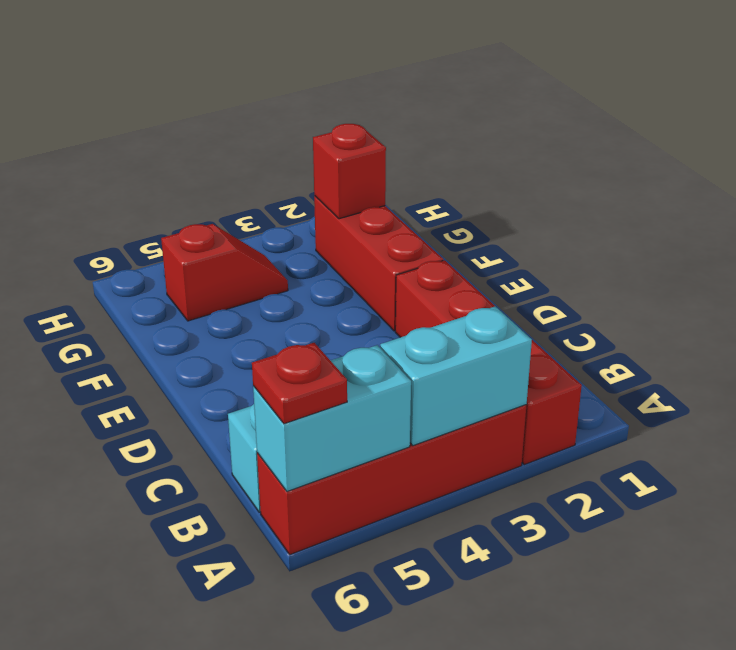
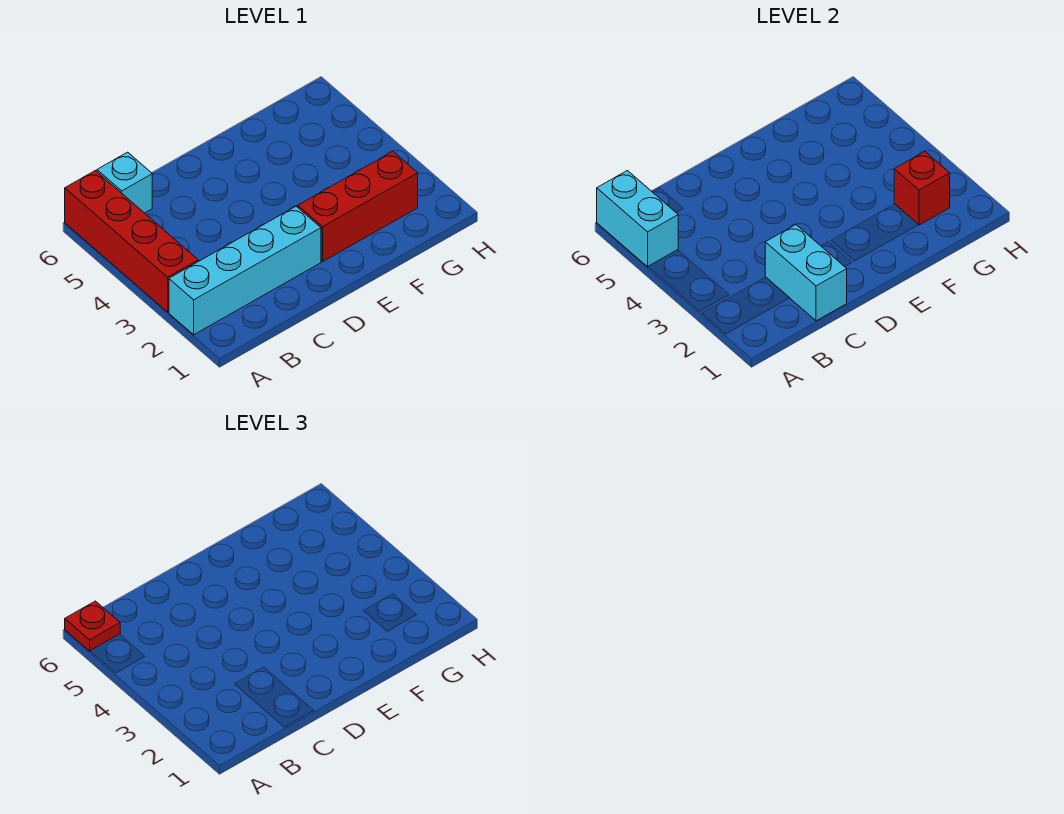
red brick A2:D2 level 1 -> cyan brick A2:D2 level 1
cyan brick A3:A4 level 2 -> cyan brick C1:C2 level 2
red slope G4:G5 level 1 top 5 -> none

